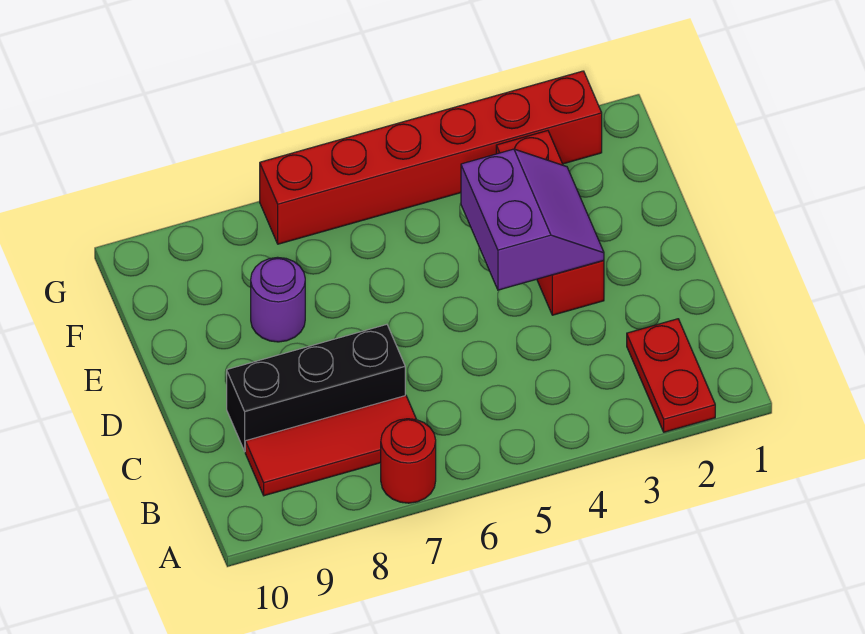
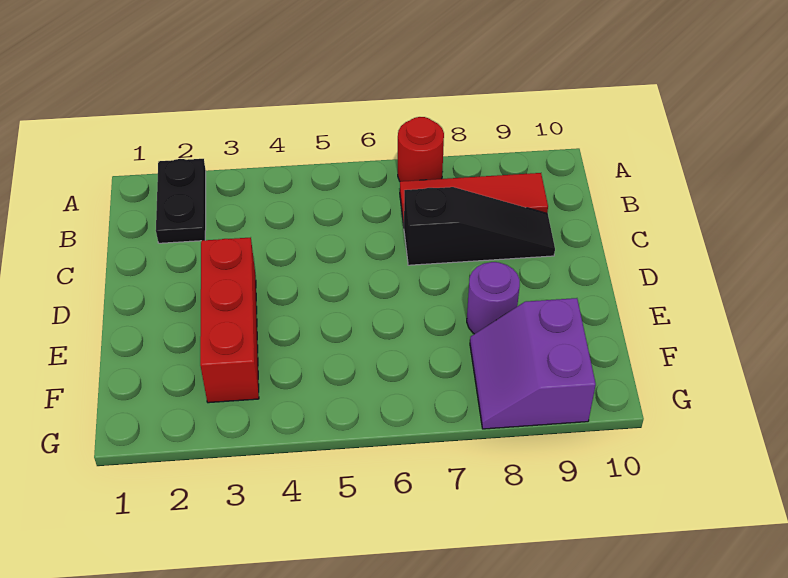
red plate A2:B2 level 1 -> black plate A2:B2 level 1
black brick C7:C9 level 1 -> black slope C7:C9 level 1 top 7
purple slope D3:E4 level 2 top 4 -> purple slope F8:G9 level 1 top 9
red brick G2:G7 level 1 -> none

